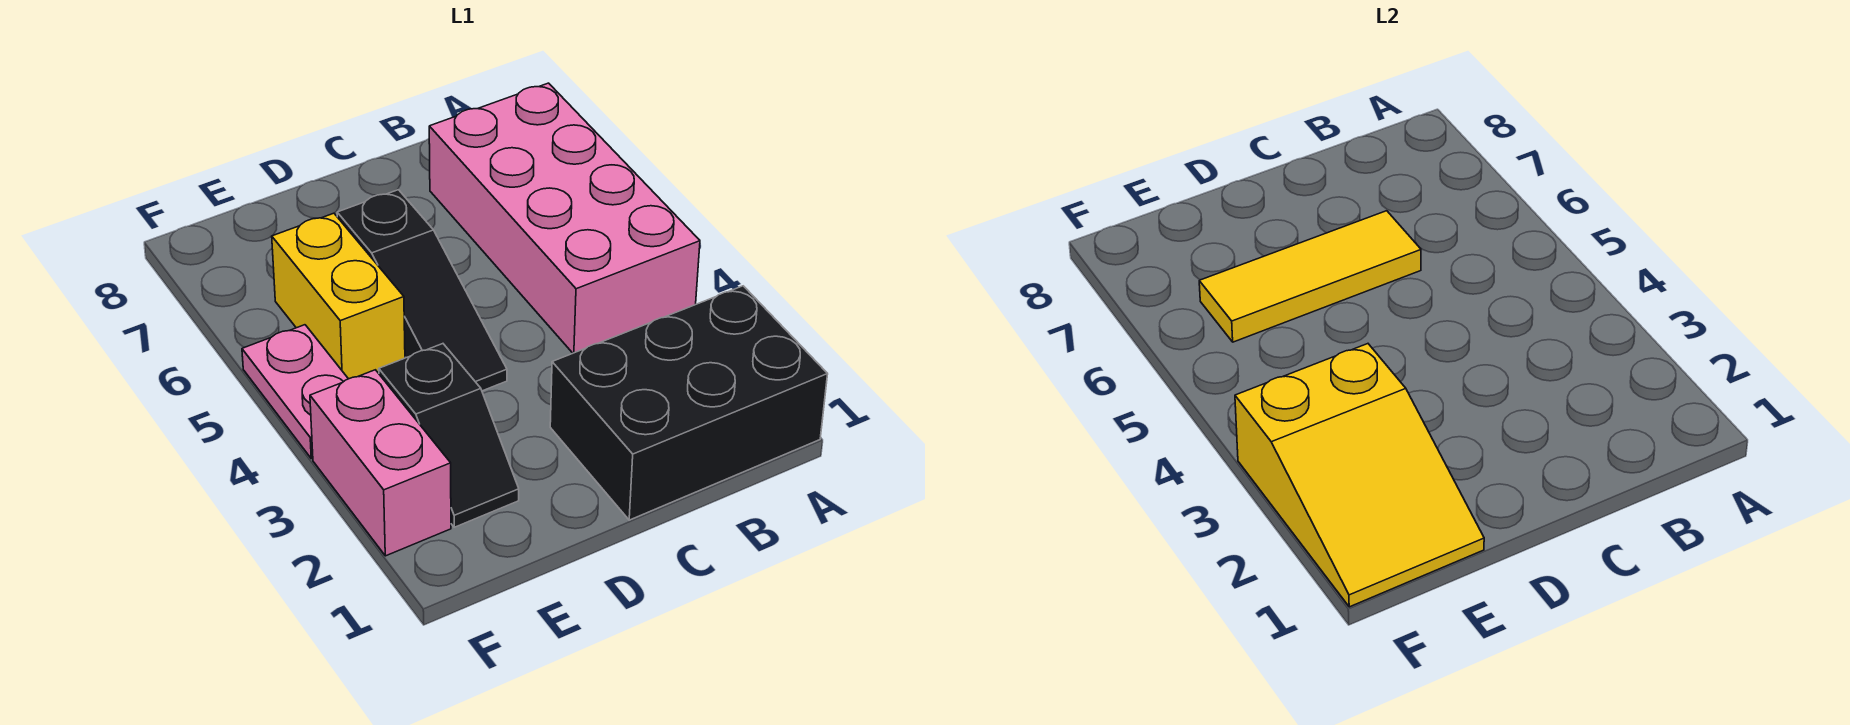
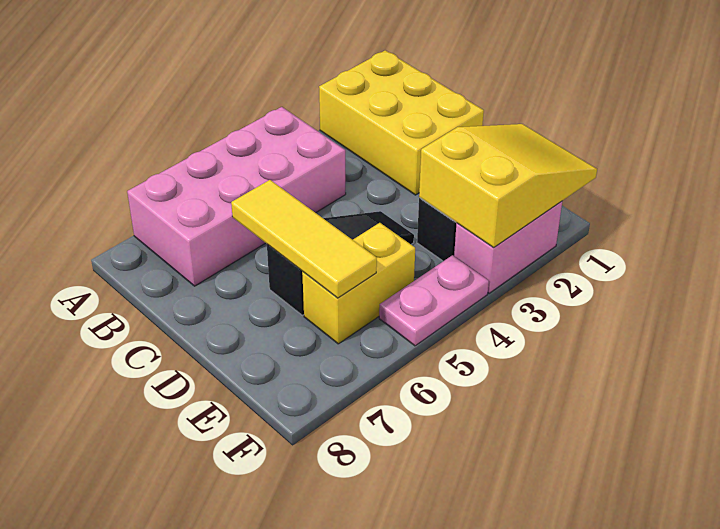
black brick A1:C2 level 1 -> yellow brick A1:C2 level 1

